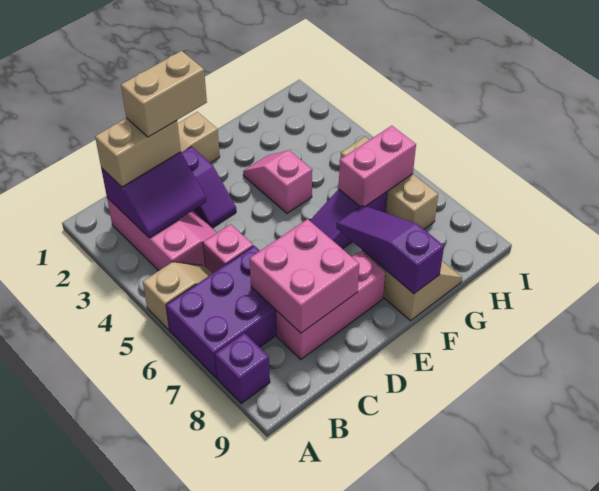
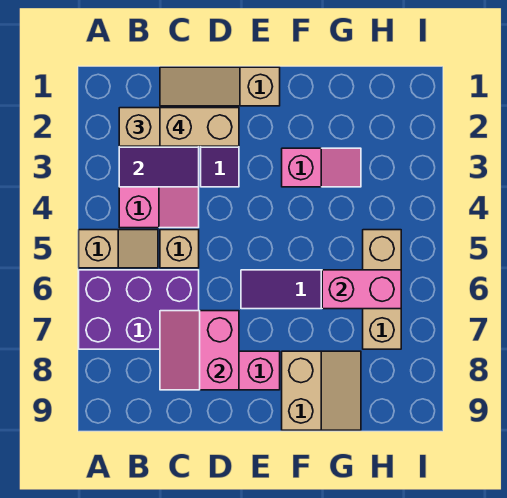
purple brick A8 level 1 -> none
pink brick C5 level 1 -> tan brick C5 level 1
pink brick C7:D8 level 2 -> pink slope C7:D8 level 2 top D
pink slope F3:F4 level 1 top 4 -> pink slope F3:G3 level 1 top F
purple slope F7:F9 level 2 top 9 -> none

